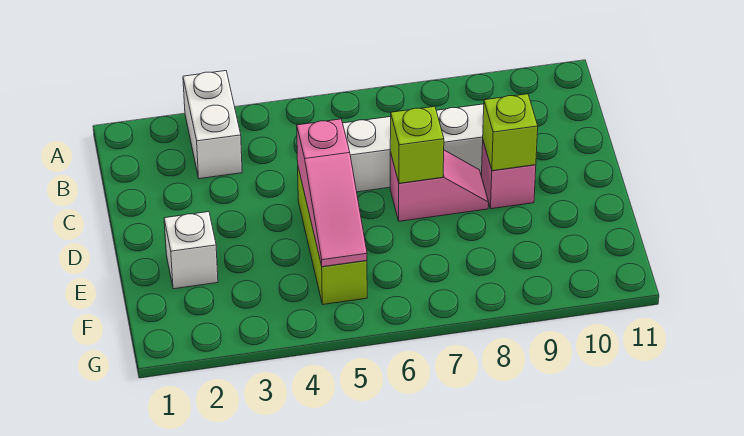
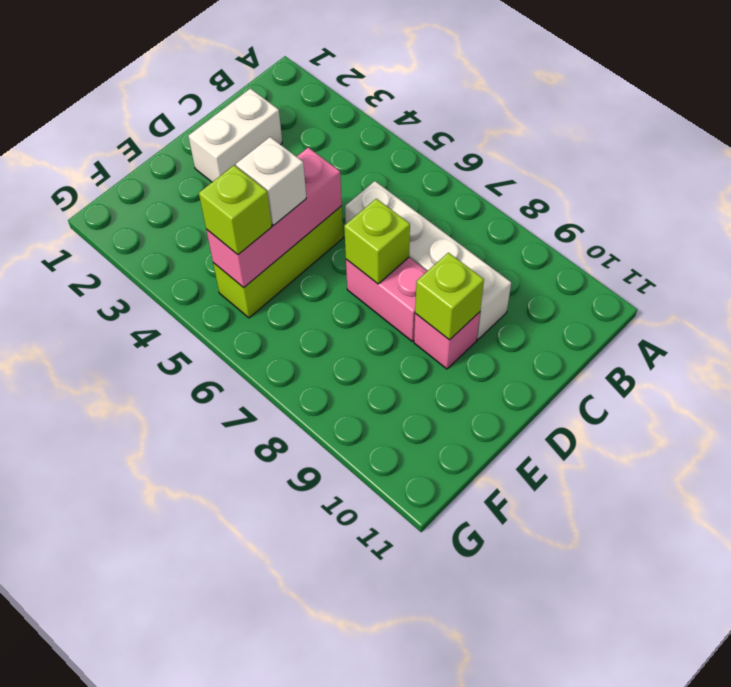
white brick A3:B3 level 1 -> white brick C2:D2 level 1
pink slope D5:F5 level 2 top D -> pink brick D5:F5 level 2
pink slope D7:D8 level 1 top 7 -> pink brick D7:D8 level 1
white brick E2 level 1 -> white brick E5 level 3
none -> lime brick F5 level 3

